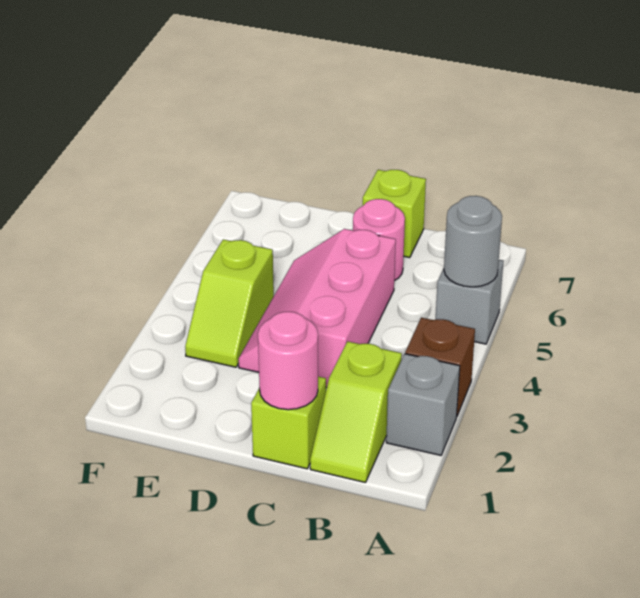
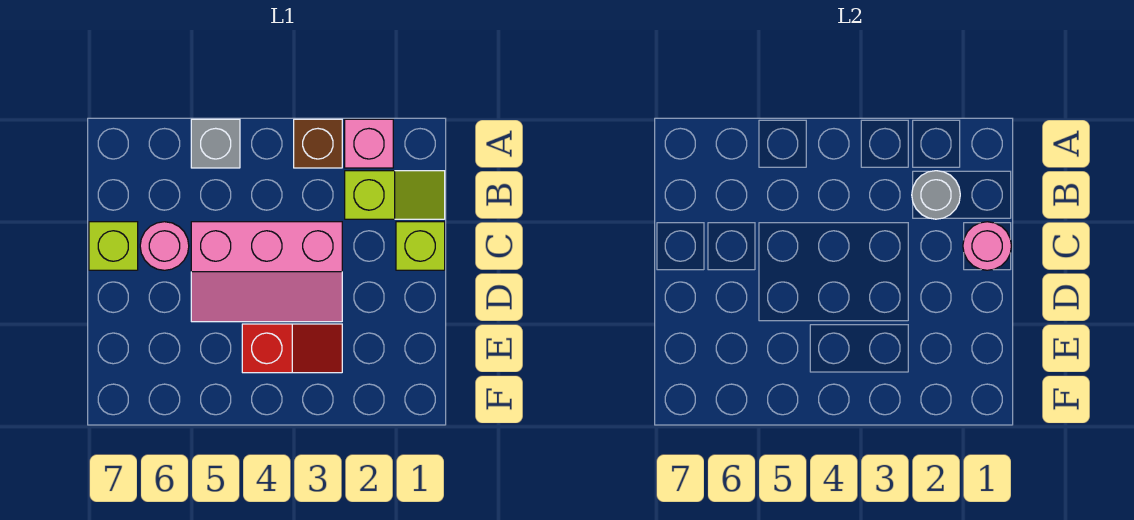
grey brick A2 level 1 -> pink brick A2 level 1
grey round brick A5 level 2 -> grey round brick B2 level 2
lime slope E3:E4 level 1 top 4 -> red slope E3:E4 level 1 top 4

